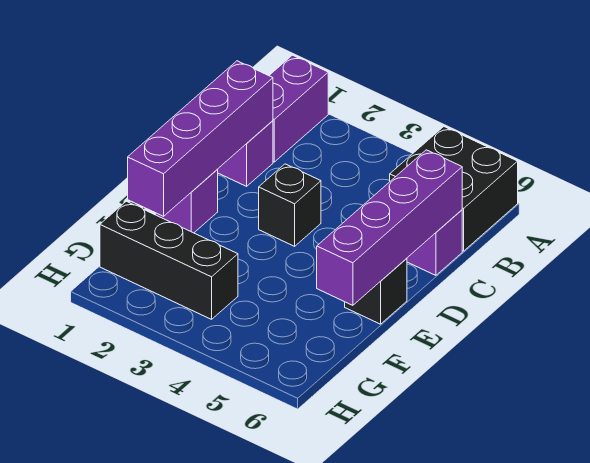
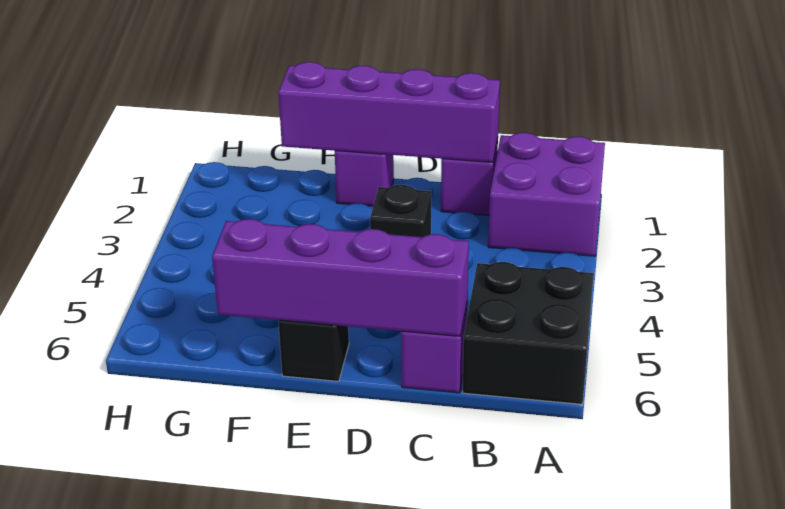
purple brick A1:B1 level 1 -> purple brick A1:B2 level 1
black brick G1:G3 level 1 -> none

